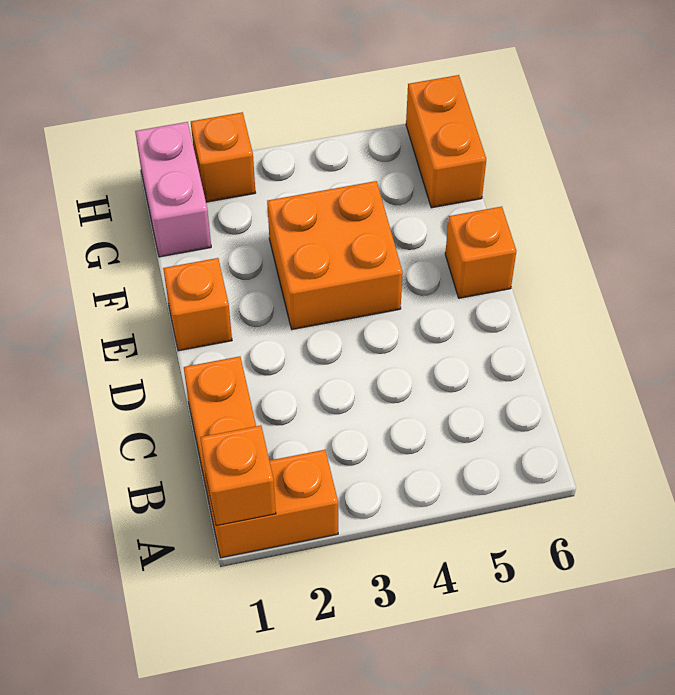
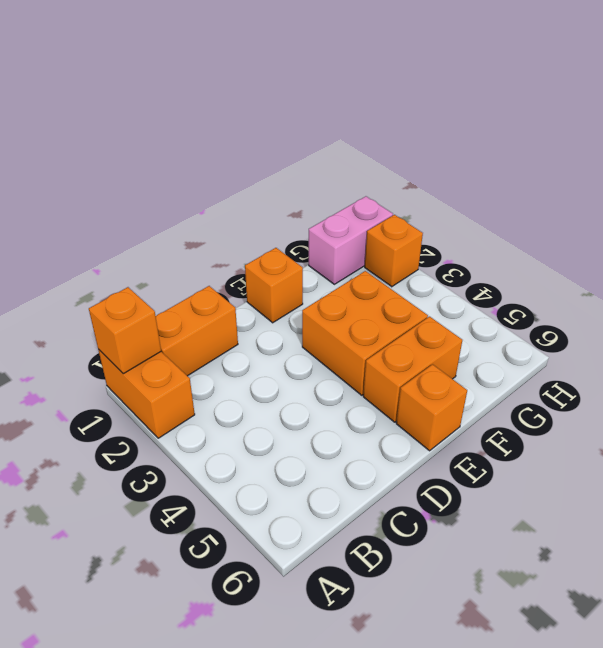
orange brick G6:H6 level 1 -> orange brick E5:F5 level 1

